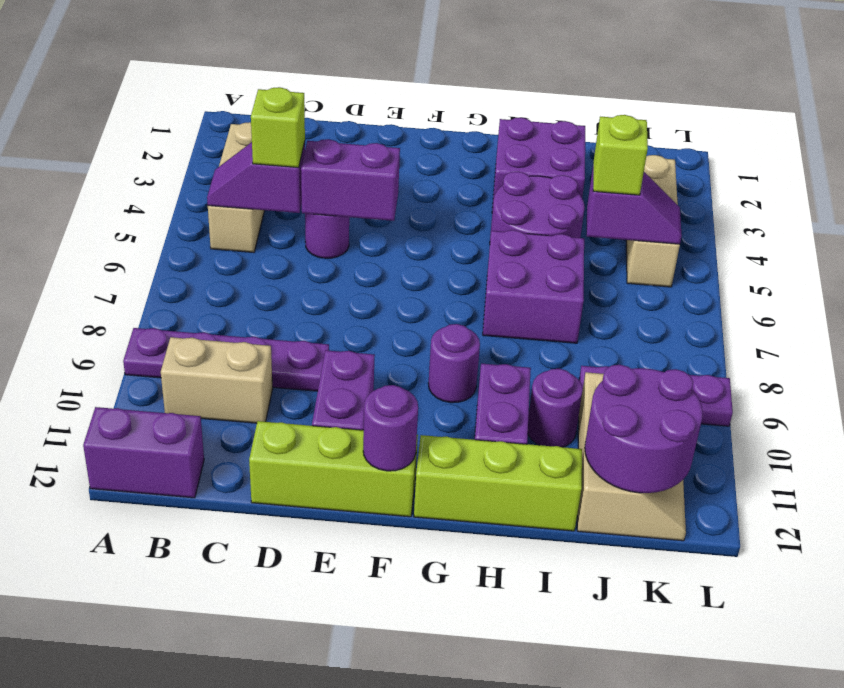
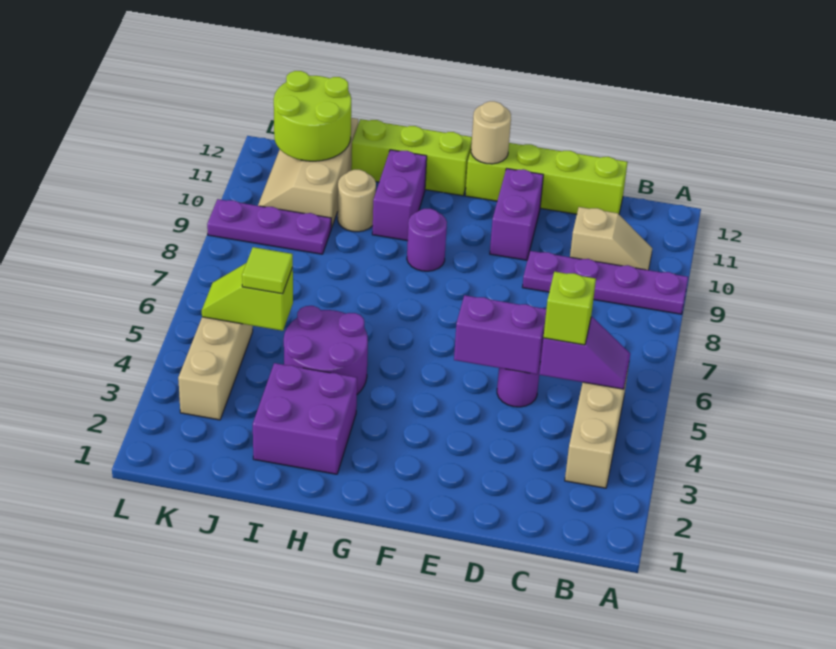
purple brick A12:B12 level 1 -> none
tan brick B10:C10 level 1 -> tan slope B10:C10 level 1 top C
lime brick D12:F12 level 1 -> lime brick C12:F12 level 1
purple round brick F12 level 2 -> tan round brick F12 level 2
purple brick H6:I7 level 1 -> none
purple round brick I10 level 1 -> tan round brick I10 level 1
purple slope J5:K5 level 2 top J -> lime slope J5:K5 level 2 top J
lime brick J5 level 3 -> lime tile J5 level 3
purple round brick J11:K12 level 2 -> lime round brick J11:K12 level 2

